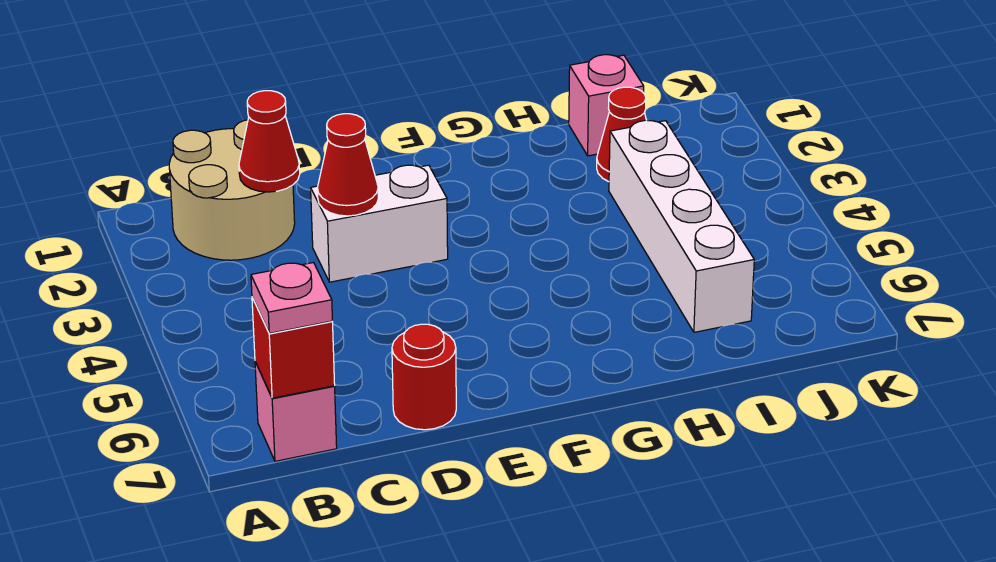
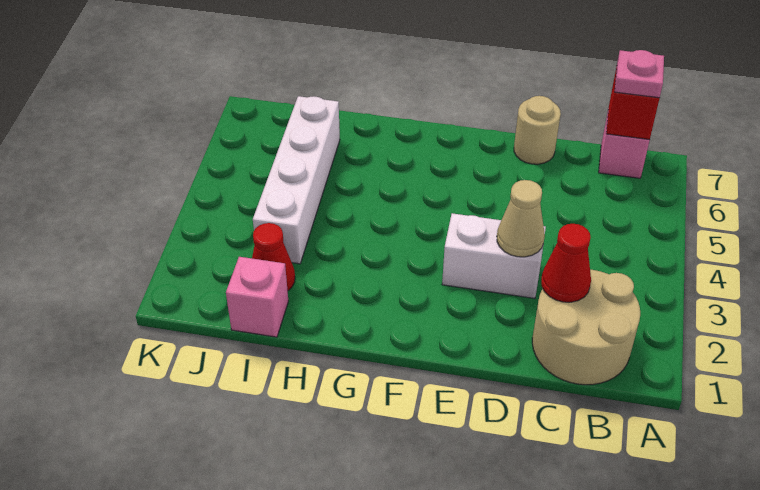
red cone D3 level 2 -> tan cone D3 level 2
red round brick D7 level 1 -> tan round brick D7 level 1

